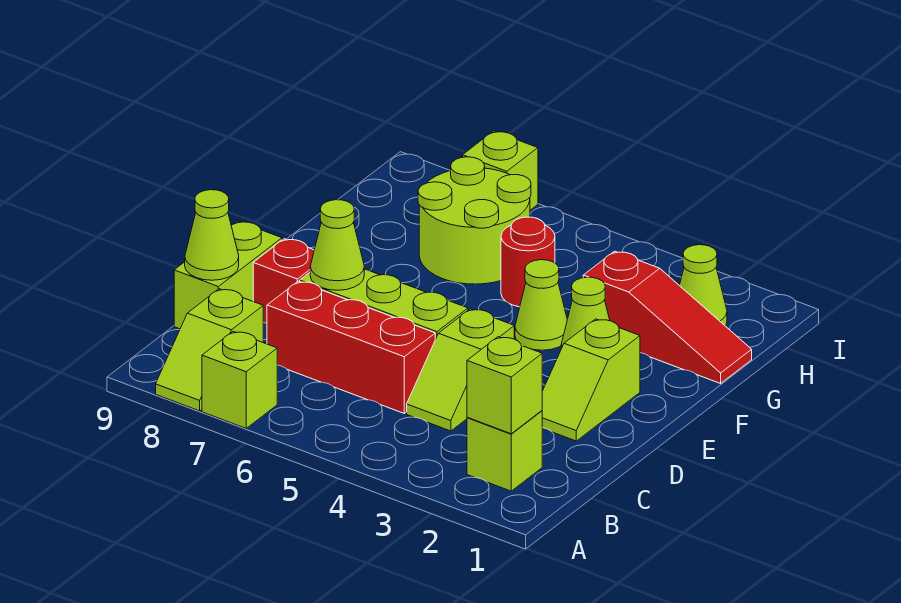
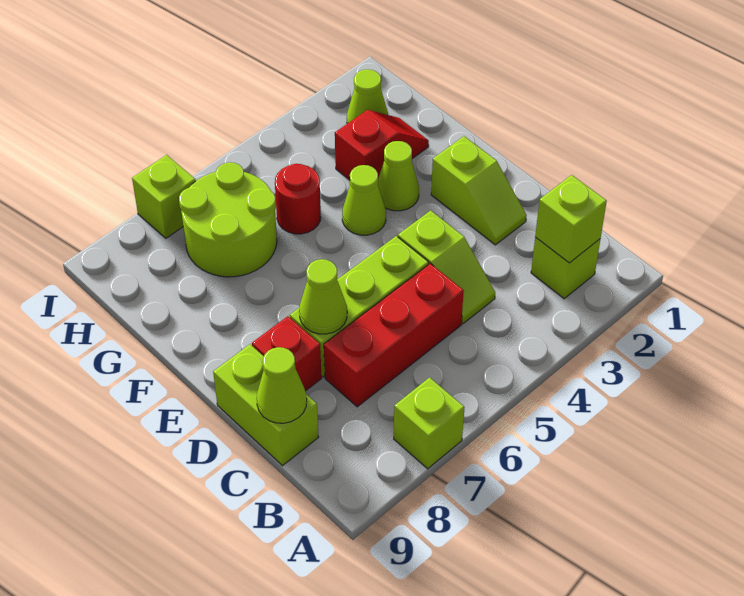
lime slope A8:B8 level 1 top B -> none
red slope G1:G3 level 1 top 3 -> red slope G2:G3 level 1 top 3

